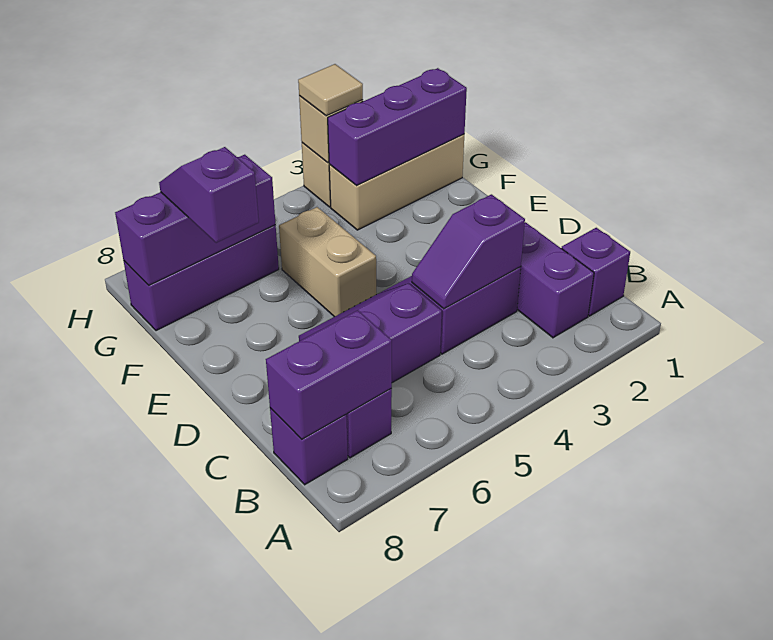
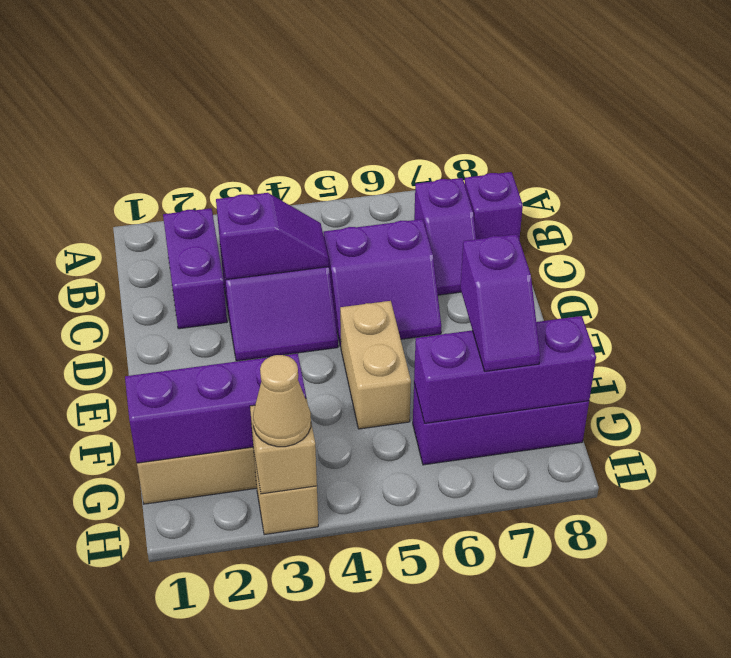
purple brick B1 level 1 -> none
purple brick B7:B8 level 2 -> none
tan tile H3 level 3 -> tan cone H3 level 3

